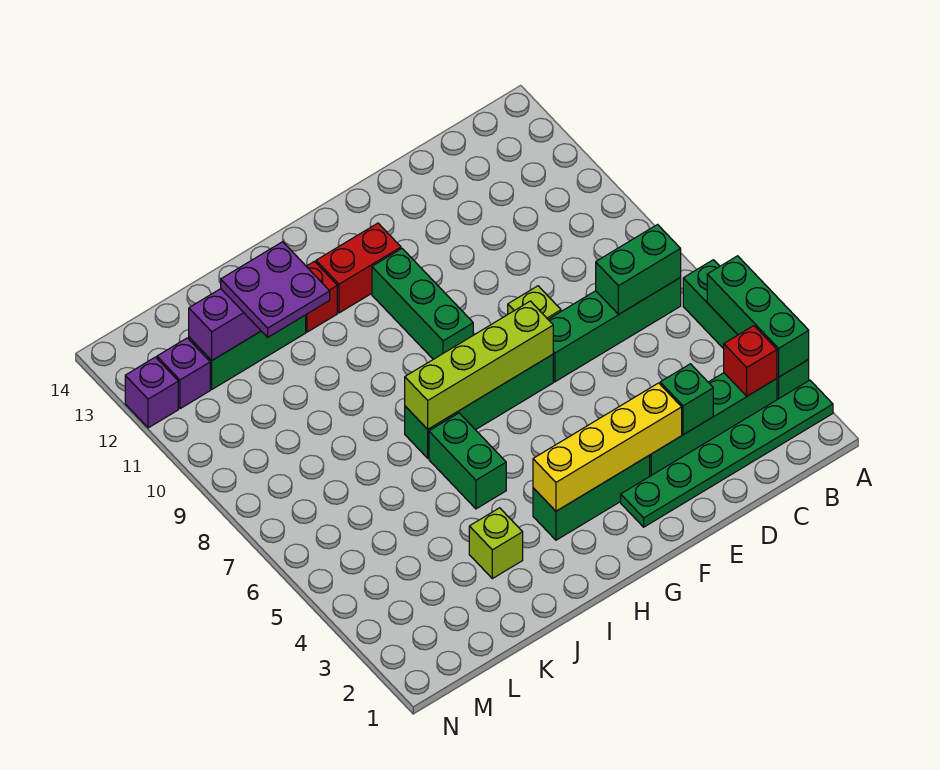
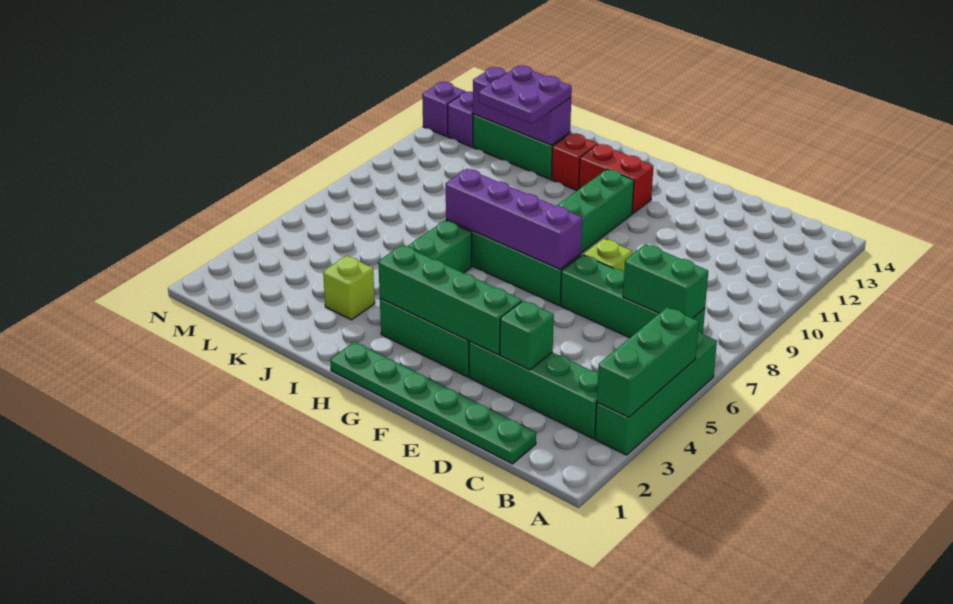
green plate A2:F2 level 1 -> green plate C1:H1 level 1
red brick B3 level 2 -> none
yellow brick E3:H3 level 2 -> green brick E3:H3 level 2
lime brick F7:I7 level 2 -> purple brick F7:I7 level 2

